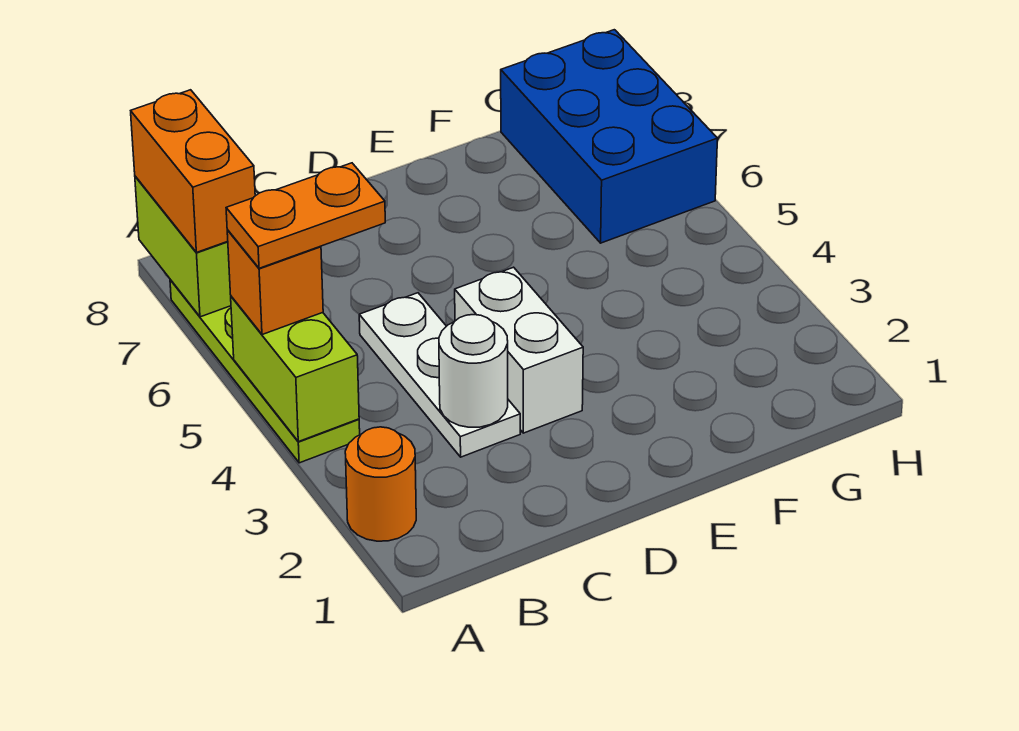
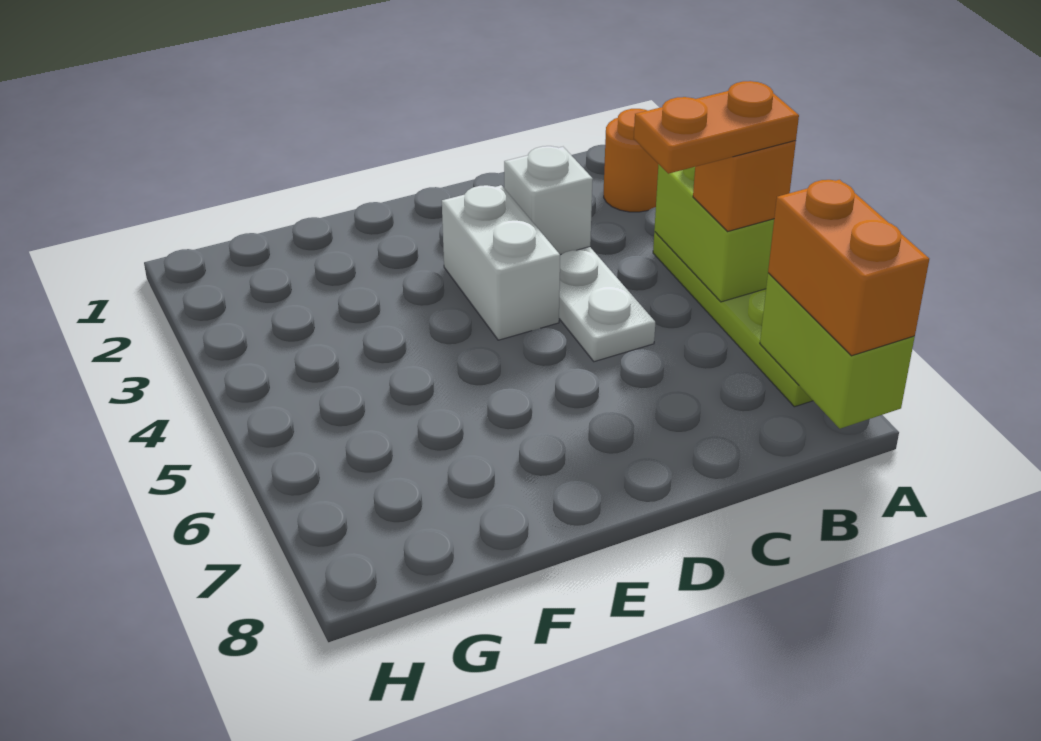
white round brick C3 level 2 -> white brick C3 level 2
blue brick G6:H8 level 1 -> none

